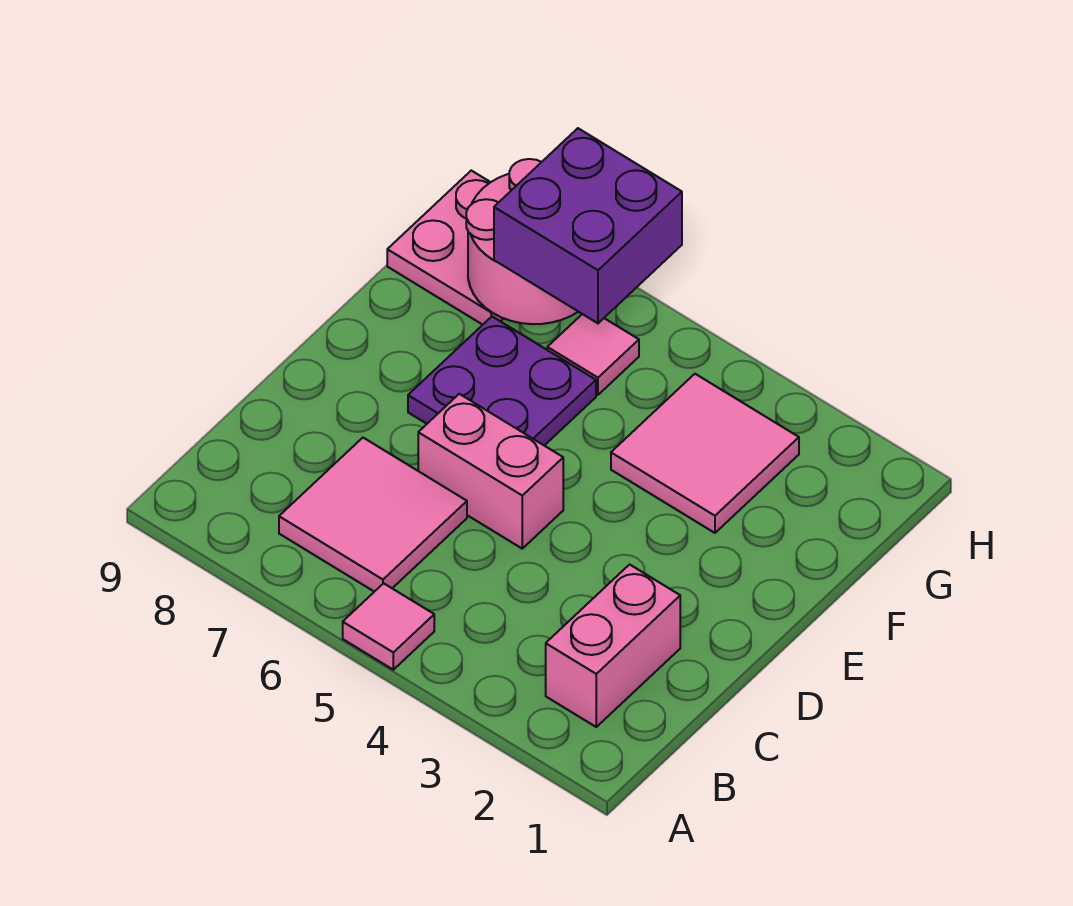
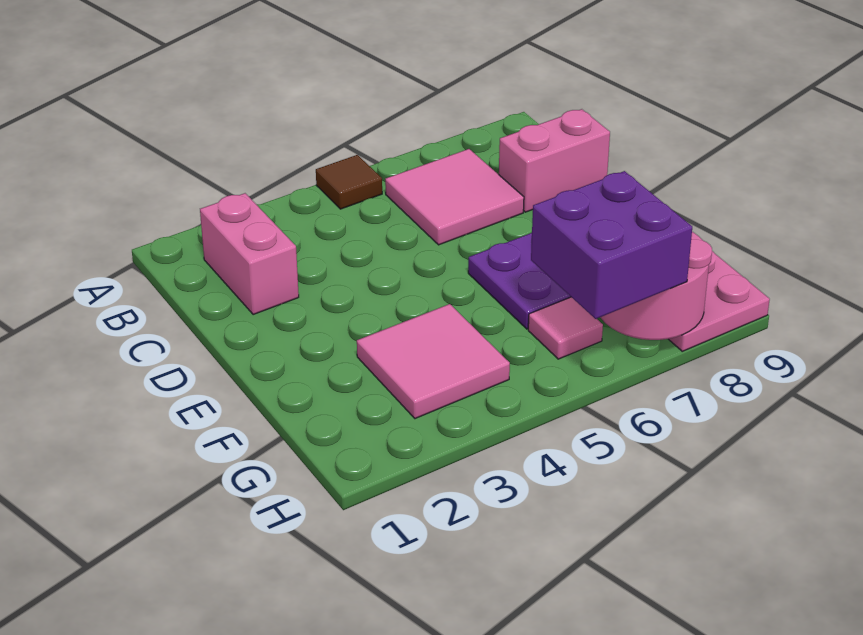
pink tile A5 level 1 -> brown tile A5 level 1
pink brick D5:D6 level 1 -> pink brick C8:C9 level 1

